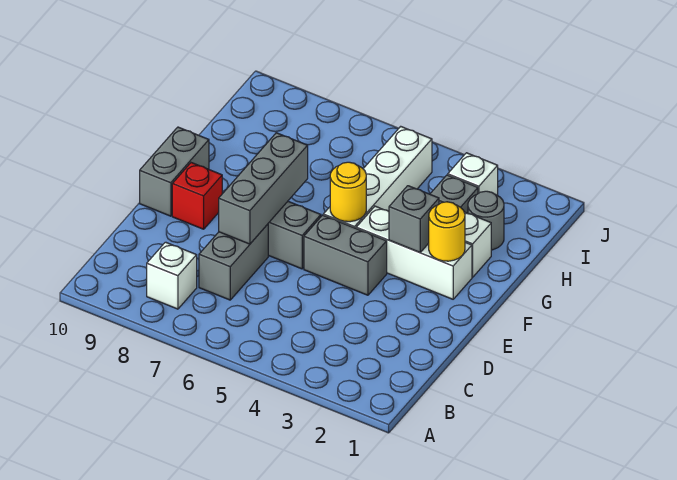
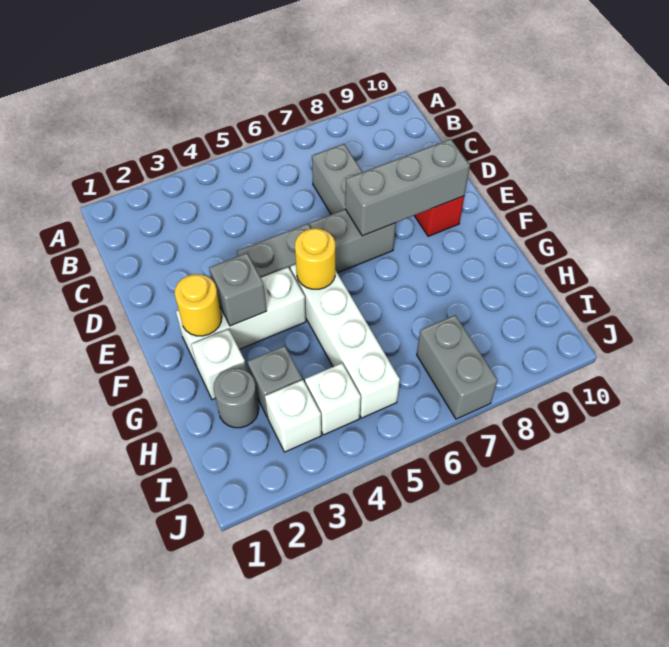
white brick B8 level 1 -> white brick I4 level 1
grey brick D7:F7 level 2 -> grey brick E7:E9 level 2
grey brick E10:F10 level 1 -> grey brick I7:J7 level 1

